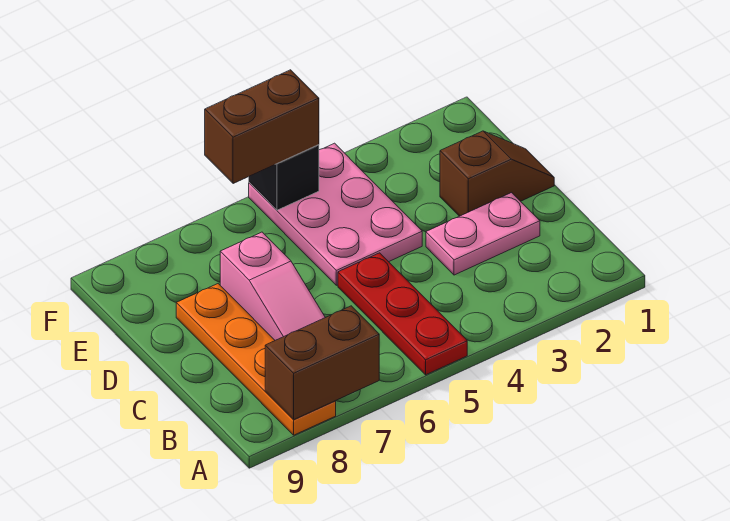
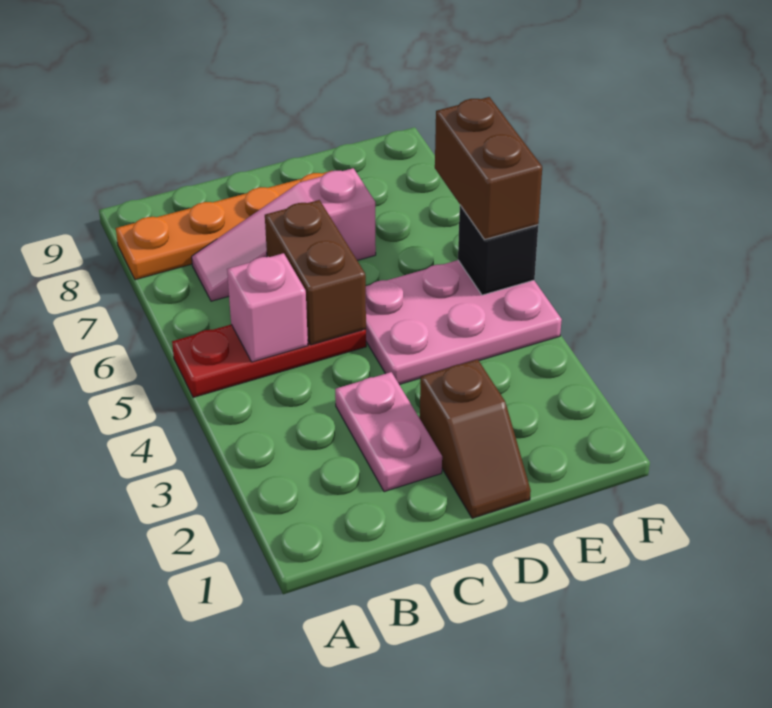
brown brick A7:A8 level 2 -> brown brick C5:C6 level 2
none -> pink brick B5 level 2

